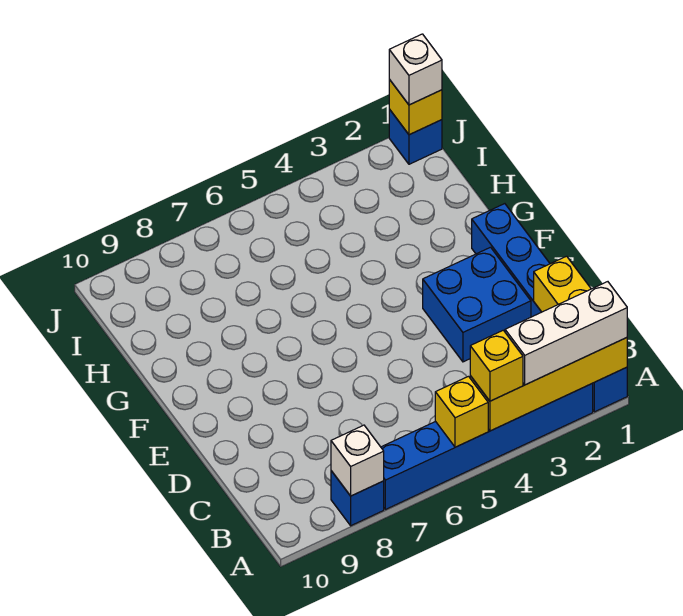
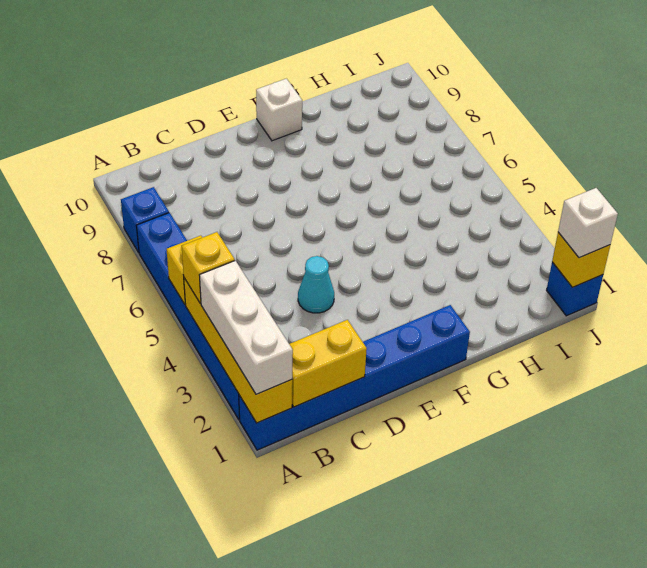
white brick A8 level 2 -> white brick F10 level 1
blue brick D2:E3 level 1 -> none
none -> cyan cone D4 level 1

